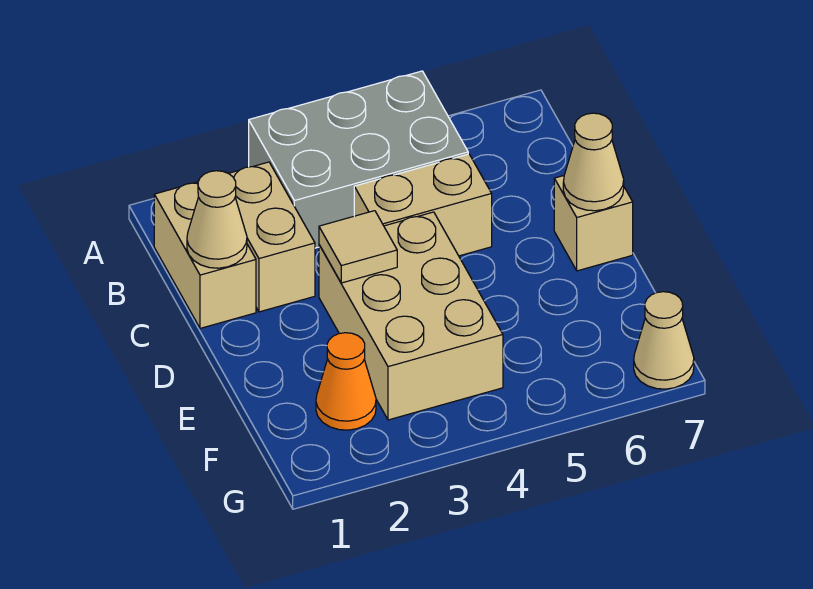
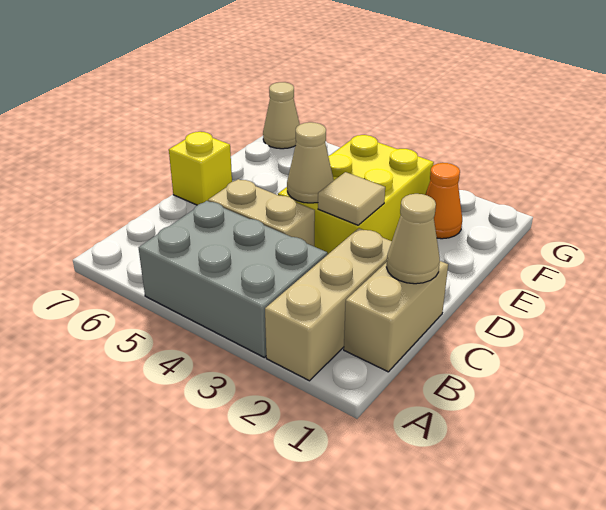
tan brick B2:C2 level 1 -> tan brick A2:C2 level 1
tan brick D3:F4 level 1 -> yellow brick D3:F4 level 1
tan brick D7 level 1 -> yellow brick D7 level 1
tan cone D7 level 2 -> tan cone D4 level 2

